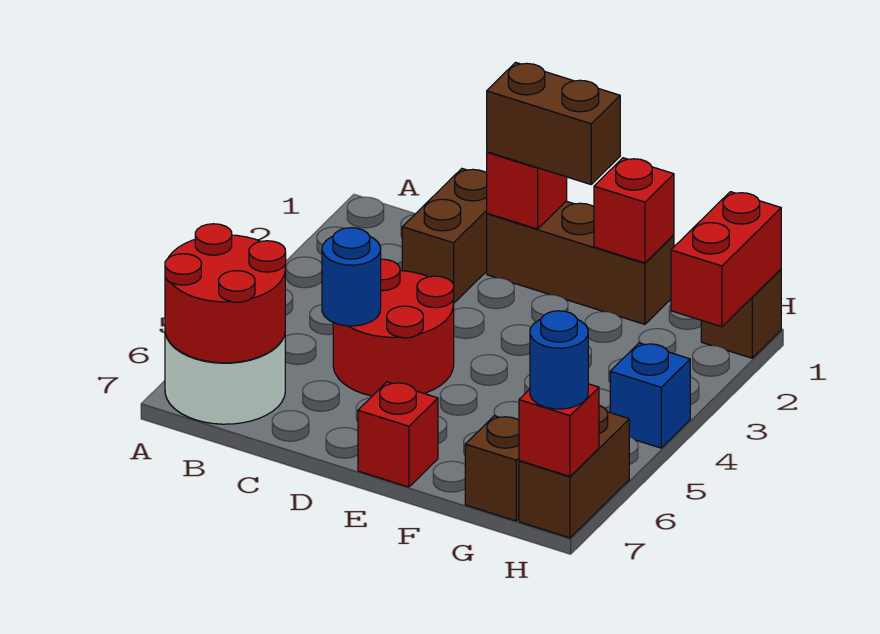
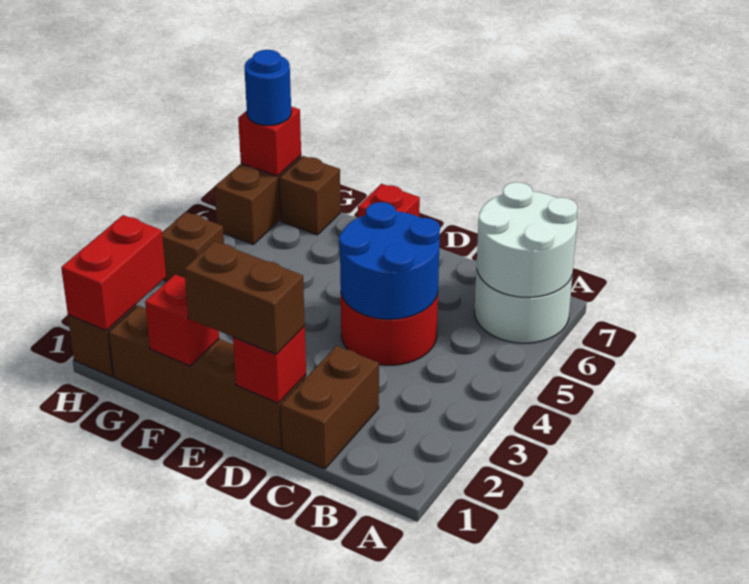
red round brick A6:B7 level 2 -> white round brick A6:B7 level 2
blue round brick C5 level 2 -> blue round brick C4:D5 level 2
brown brick D1:F1 level 1 -> brown brick D1:G1 level 1
blue brick H4 level 1 -> brown brick H4 level 1

